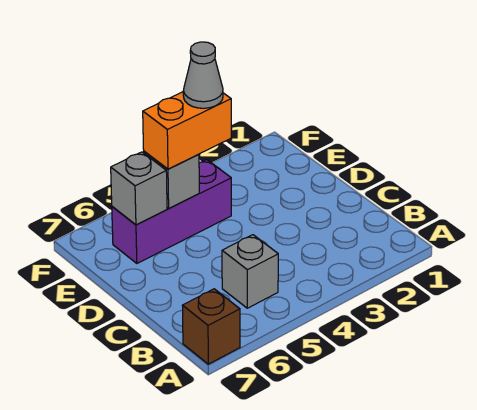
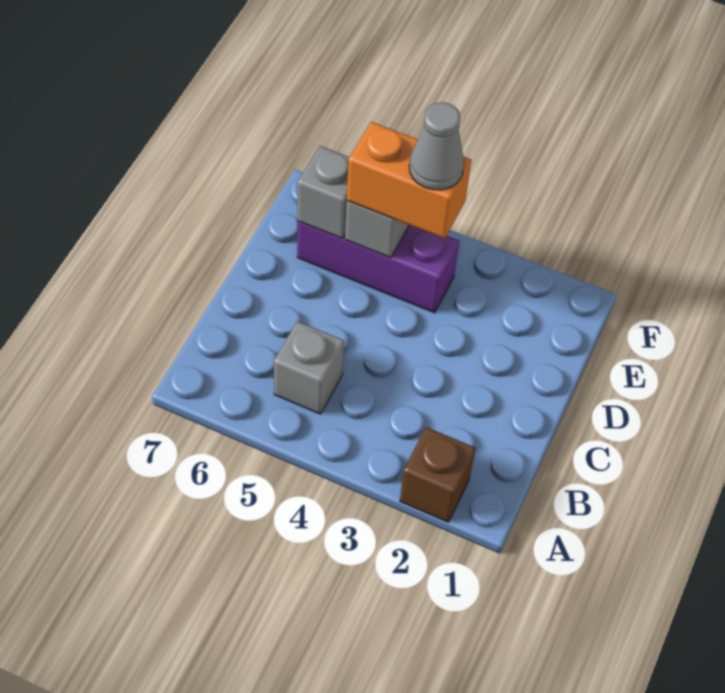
brown brick A7 level 1 -> brown brick A2 level 1

